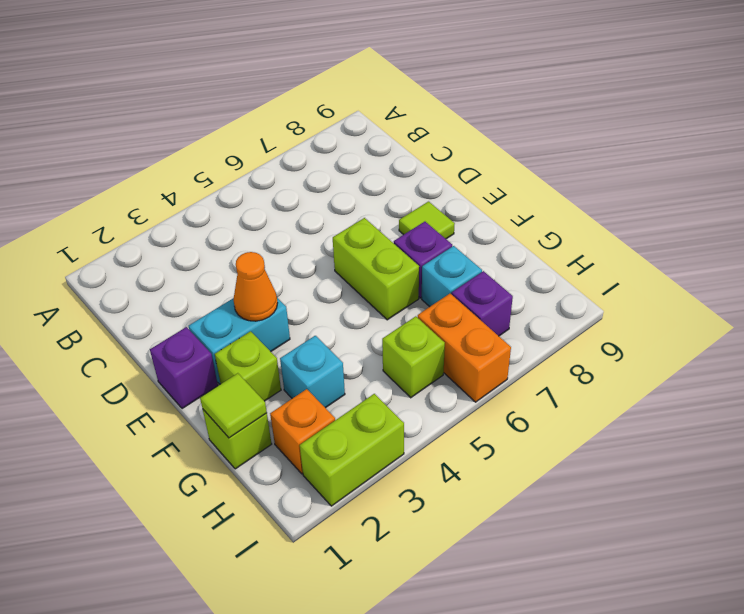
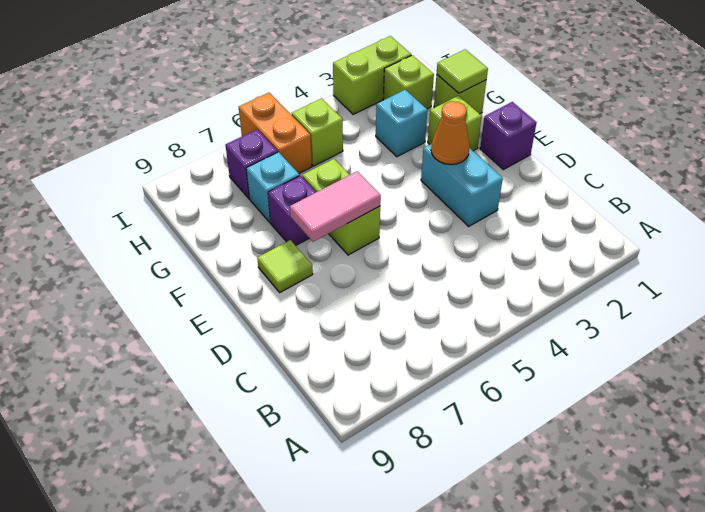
cyan brick E2:E3 level 1 -> cyan brick D3:E3 level 1
none -> pink tile E6:E7 level 2
orange brick H2 level 1 -> lime brick H2 level 1

